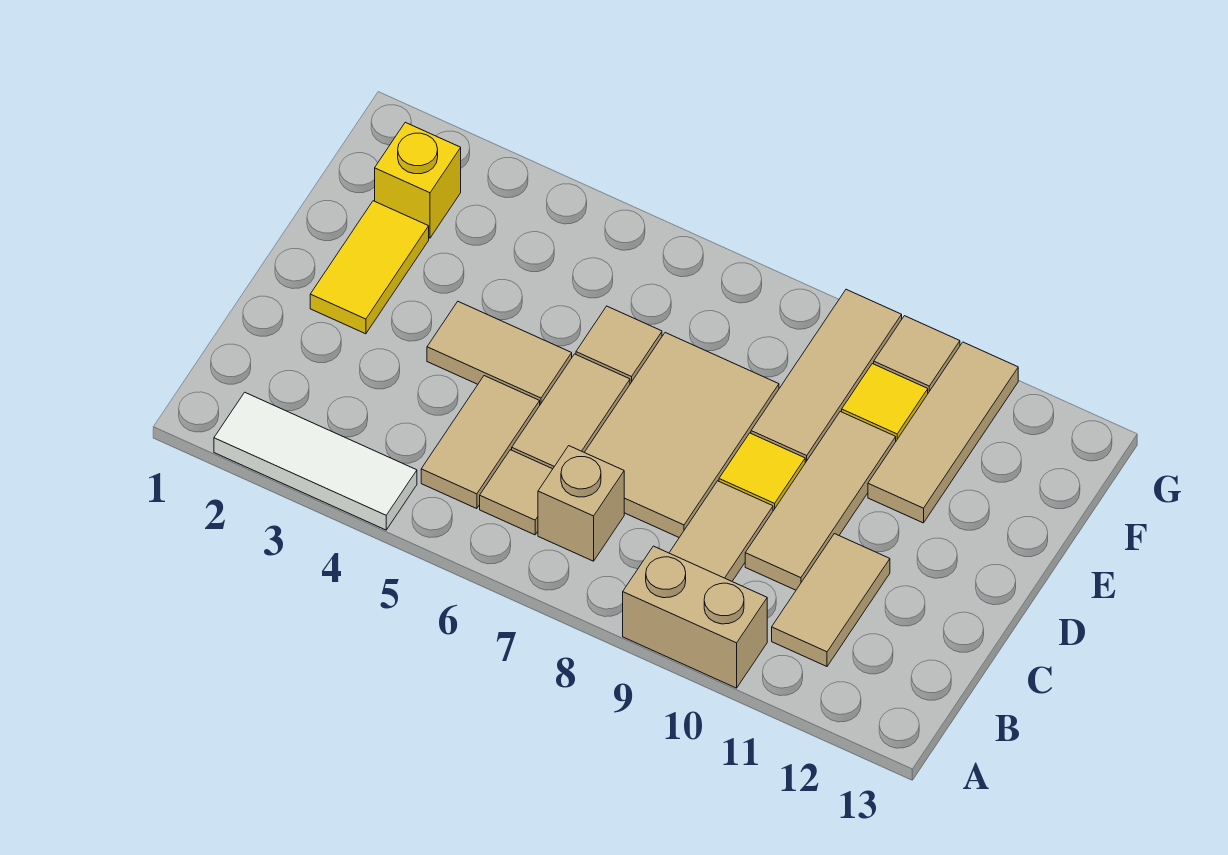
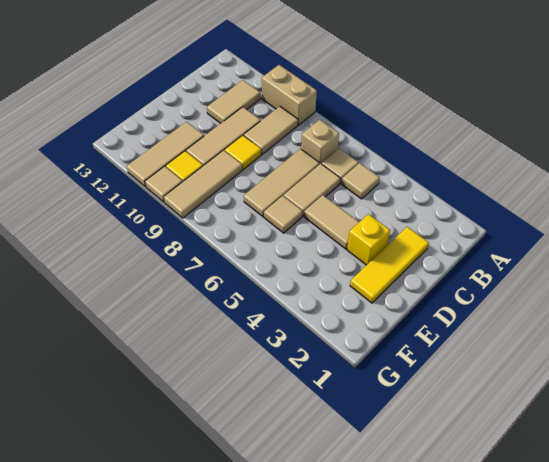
white tile A2:A4 level 1 -> none
tan tile B5:C5 level 1 -> tan tile B5 level 1
tan tile C7:E8 level 1 -> tan tile C7:E7 level 1
yellow tile D2:E2 level 1 -> yellow tile C2:E2 level 1
yellow brick F2 level 1 -> yellow brick D3 level 1

